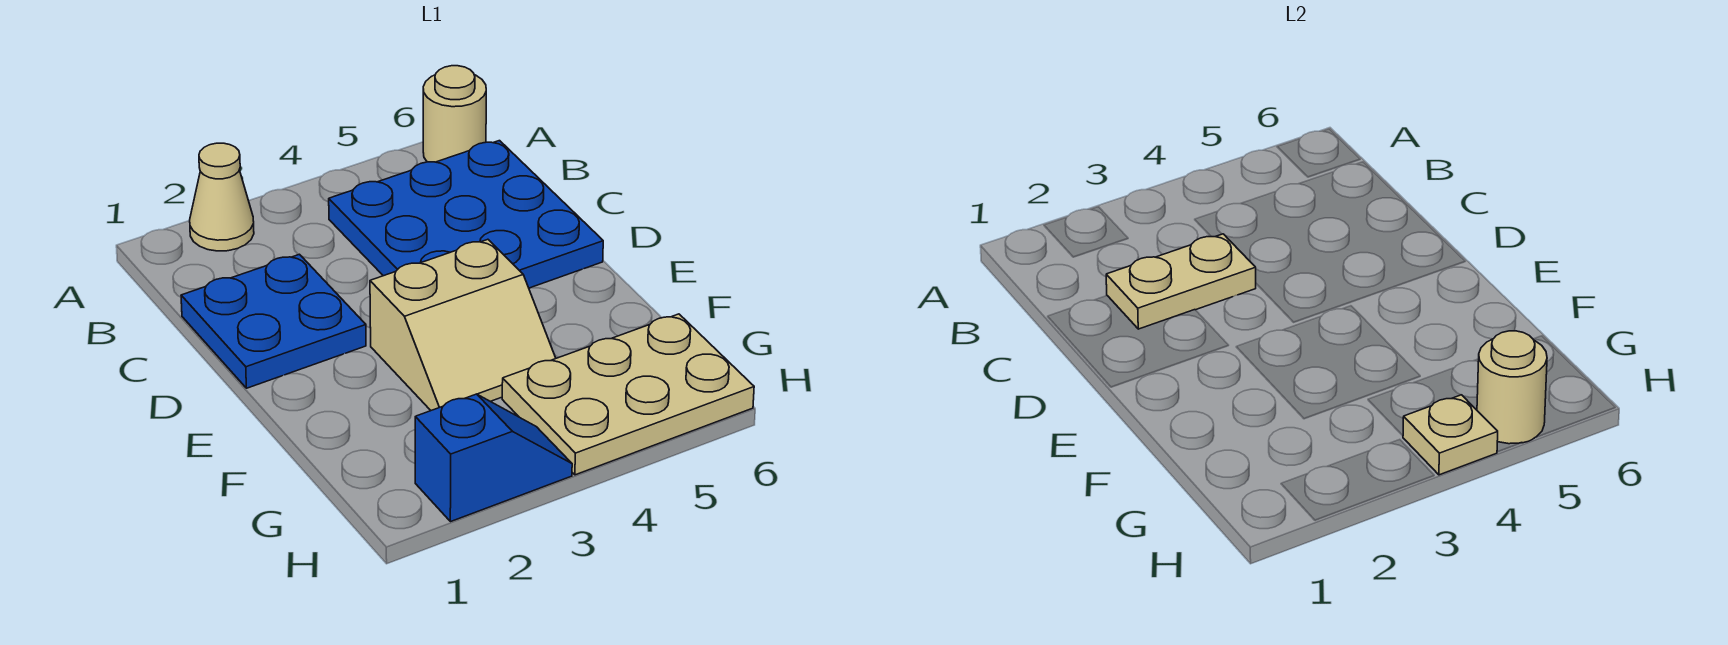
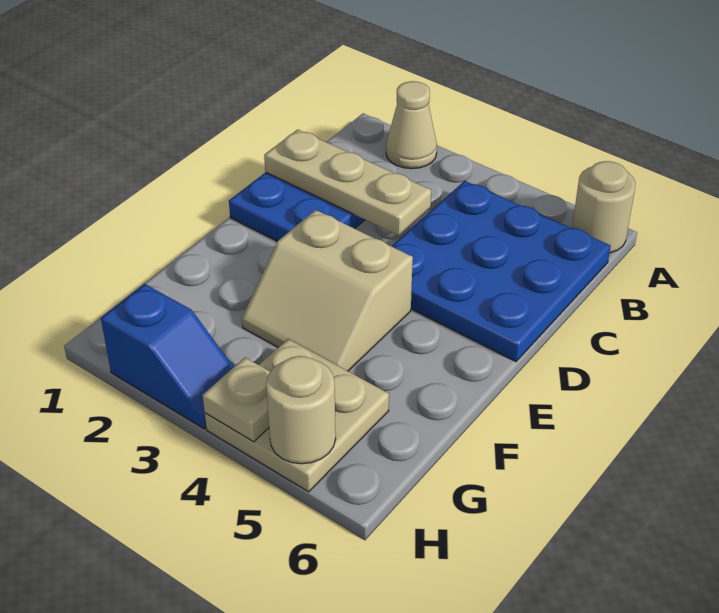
tan plate C2:C3 level 2 -> tan plate C1:C3 level 2
tan plate G4:H6 level 1 -> tan plate G4:H5 level 1

